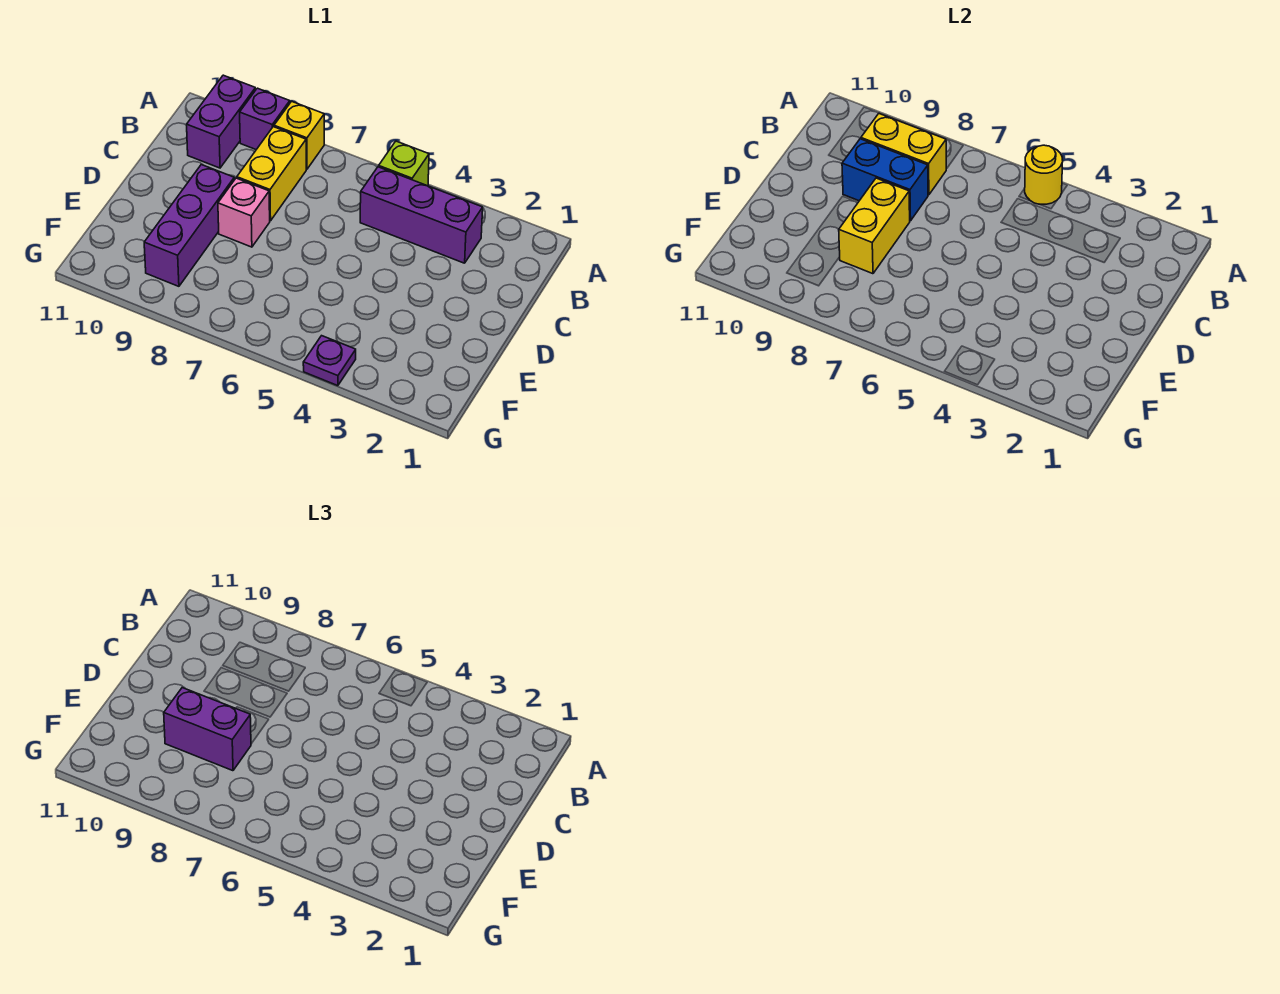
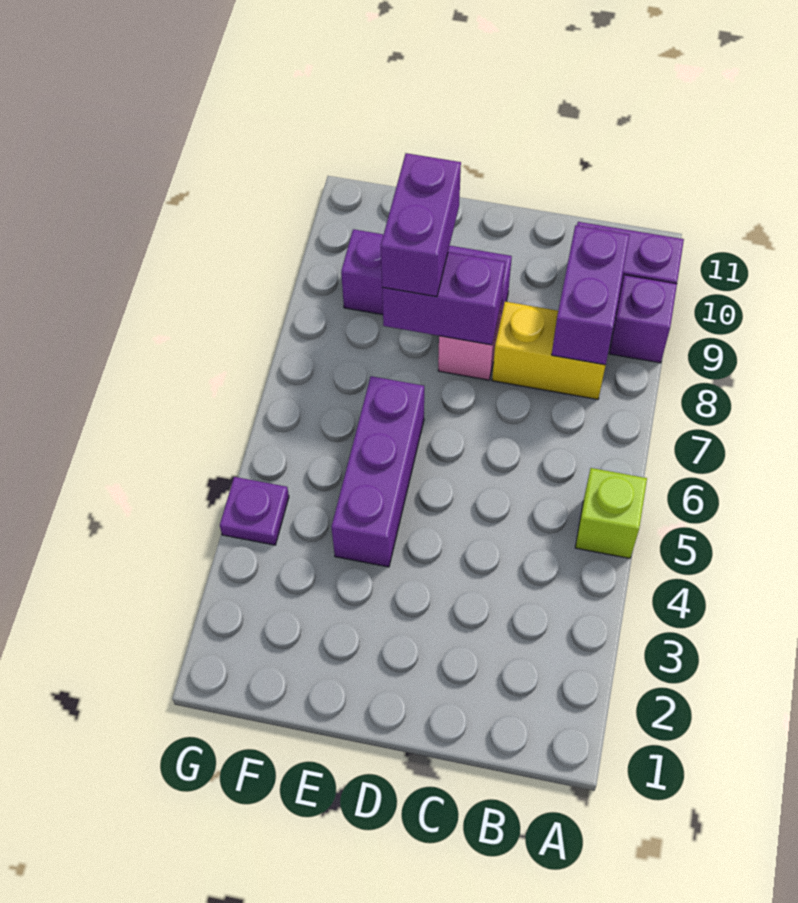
yellow round brick A5 level 2 -> none
yellow brick A8 level 1 -> none
purple brick B3:B5 level 1 -> purple brick E4:E6 level 1
yellow brick B8:B9 level 2 -> purple brick B8:B9 level 2
blue brick C8:C9 level 2 -> none
yellow brick D8:E8 level 2 -> purple brick D8:E8 level 2

